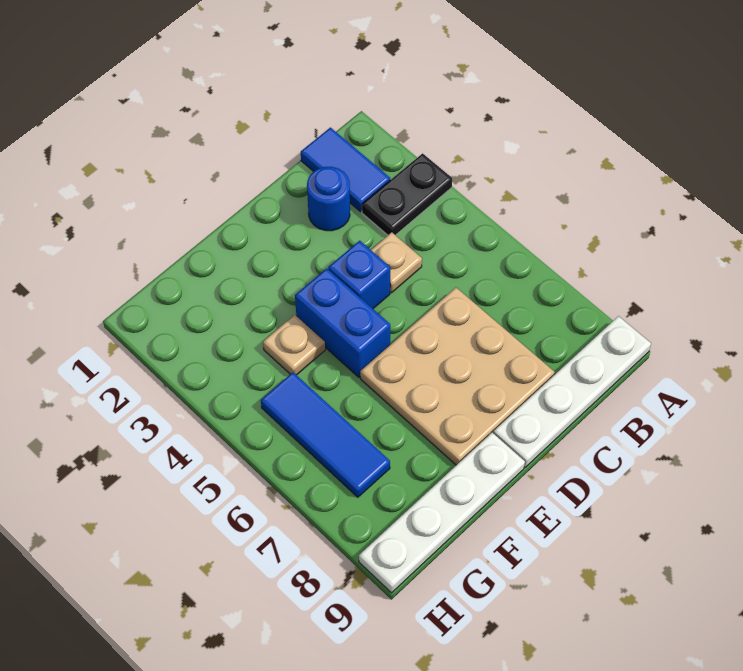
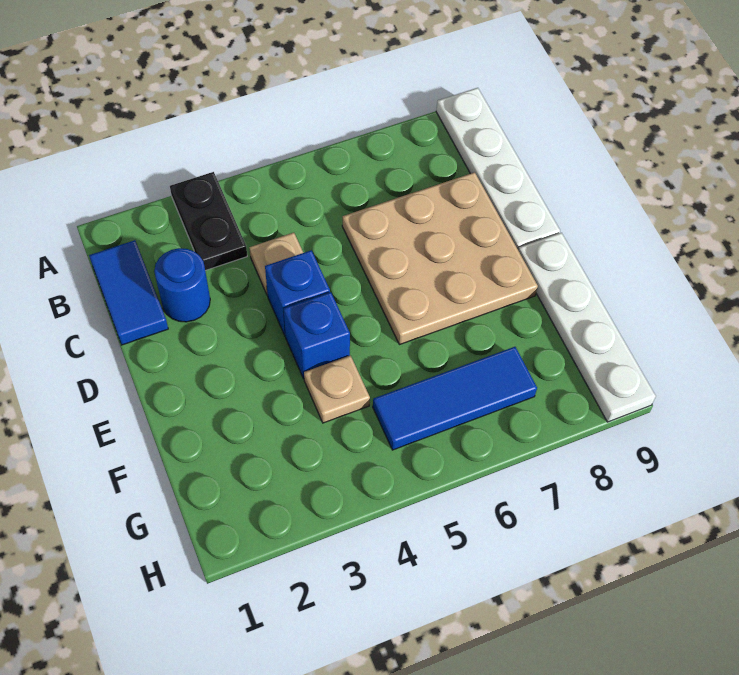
blue tile B1:B2 level 1 -> blue tile B1:C1 level 1
blue brick E4:E5 level 1 -> blue brick E4 level 1

